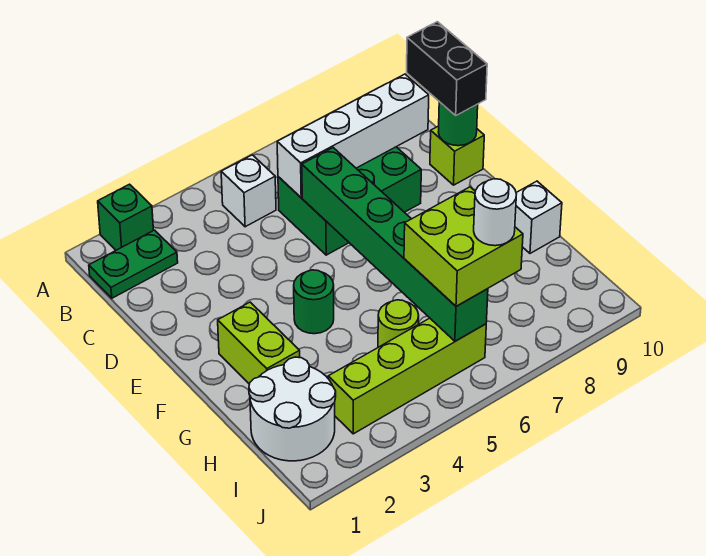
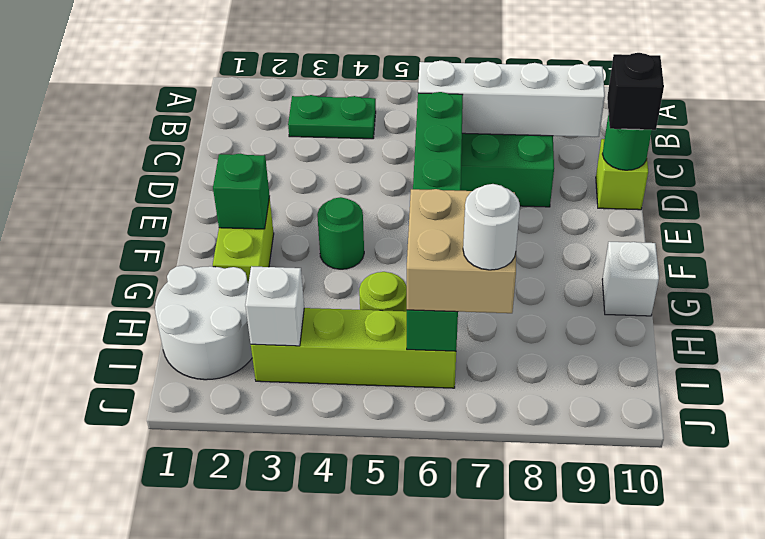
green brick A2 level 1 -> green brick F2 level 2
green plate B1:B2 level 1 -> green plate B3:B4 level 1
white brick B5 level 1 -> white brick I3 level 2
black brick C10:D10 level 3 -> black brick D10 level 3
lime brick H6:I7 level 3 -> tan brick H6:I7 level 3

